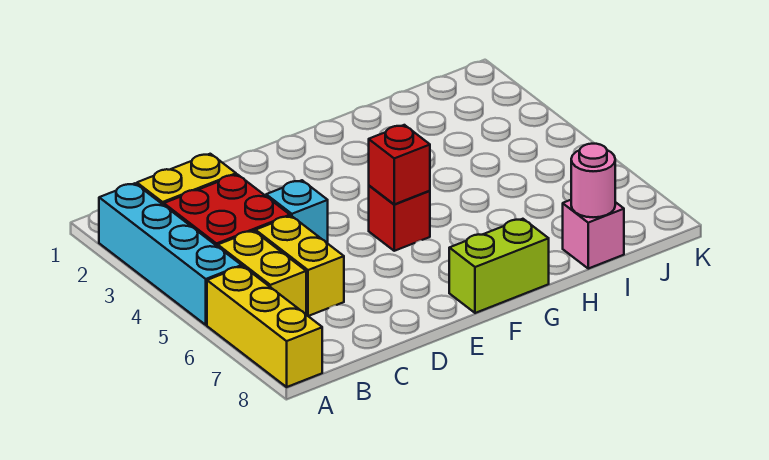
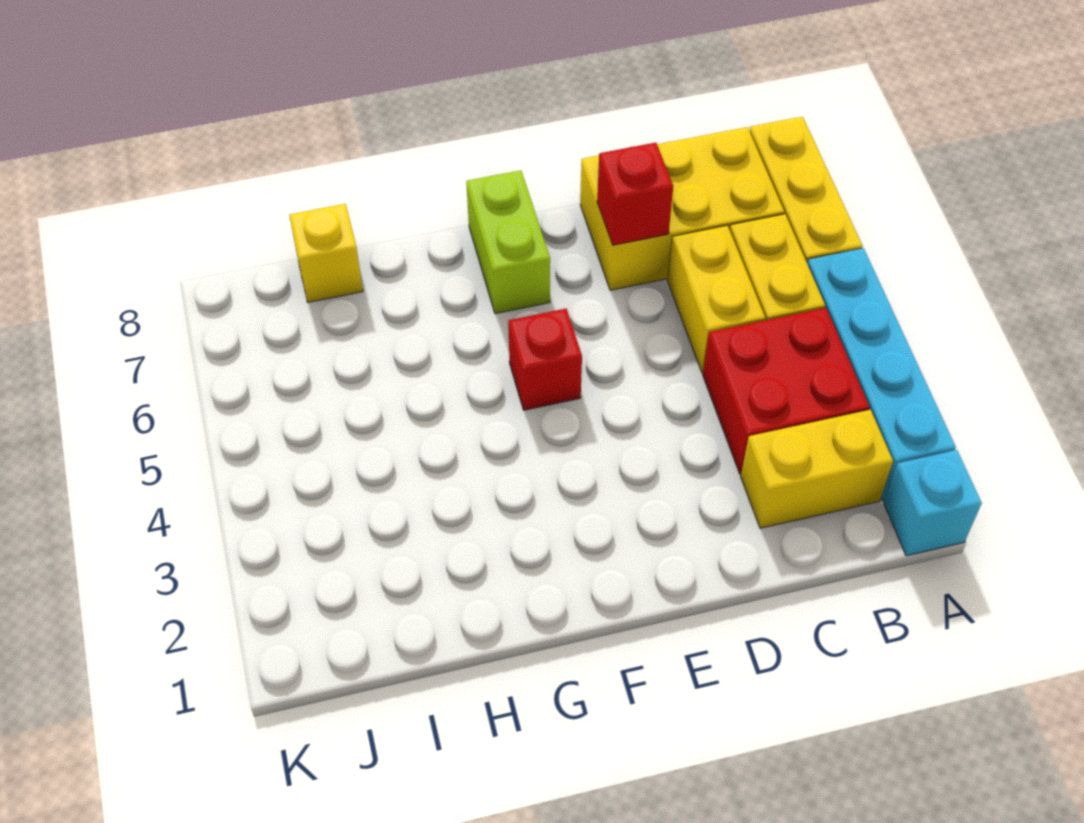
none -> yellow brick B7:D8 level 1
cyan brick D4 level 1 -> cyan brick A1 level 1
red brick F5 level 2 -> red brick D7 level 2
lime brick F8:G8 level 1 -> lime brick F7:F8 level 1
pink brick I8 level 1 -> yellow brick I8 level 1
pink round brick I8 level 2 -> none

